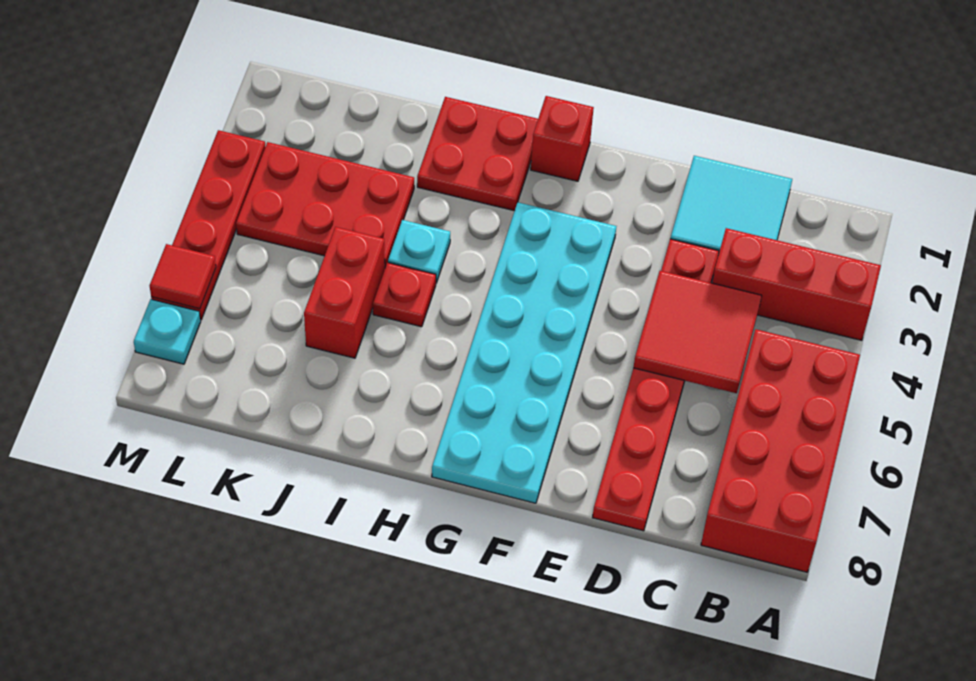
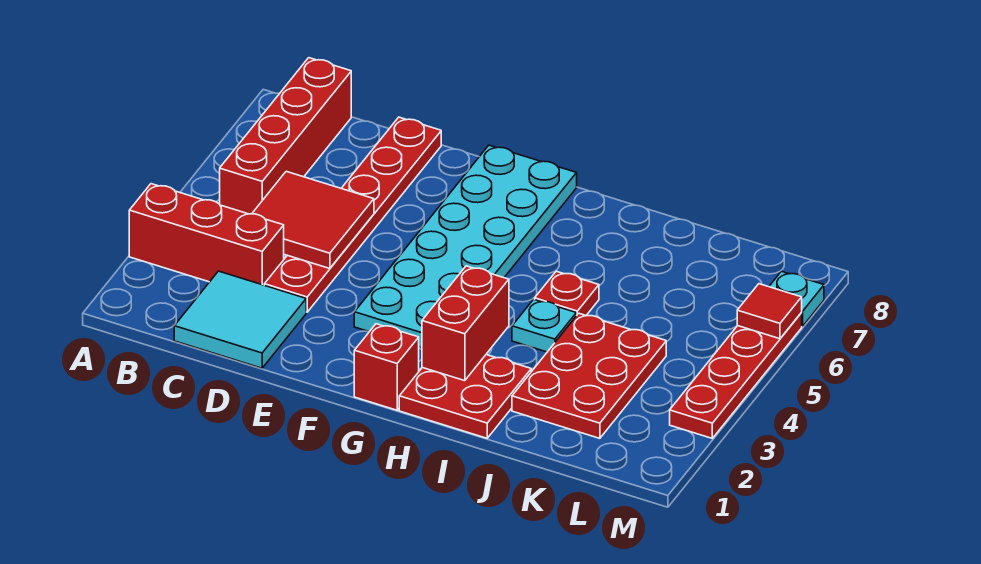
red brick A5:B8 level 1 -> red brick B5:B8 level 1
red plate J3:L4 level 1 -> red plate J2:K4 level 1
red brick J5:J6 level 1 -> red brick H2:H3 level 2

